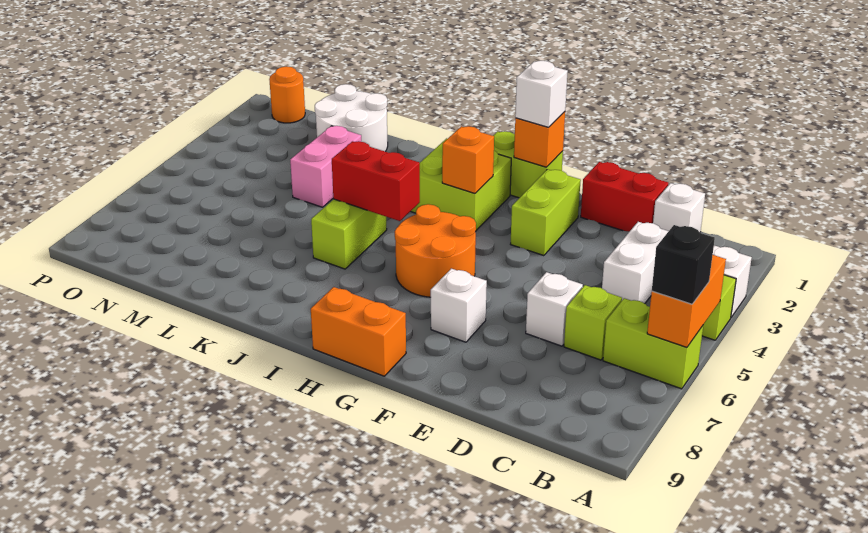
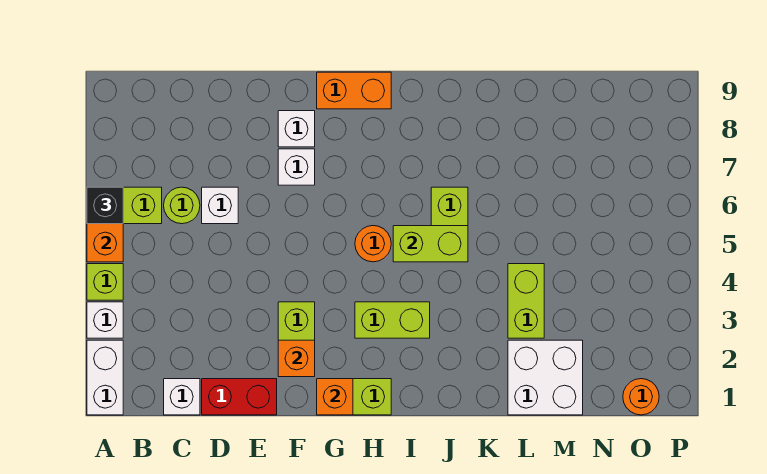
white brick C3:C4 level 1 -> white brick A1:A2 level 1
lime brick C6 level 1 -> lime round brick C6 level 1
white brick G1 level 3 -> white brick F8 level 1
orange round brick G5:H6 level 1 -> orange round brick H5 level 1
lime brick H2:I3 level 1 -> lime brick H3:I3 level 1
orange brick H3 level 2 -> orange brick F2 level 2
red brick I5:J5 level 2 -> lime brick I5:J5 level 2
white round brick L1:M2 level 1 -> white brick L1:M2 level 1
pink brick L3:L4 level 1 -> lime brick L3:L4 level 1

